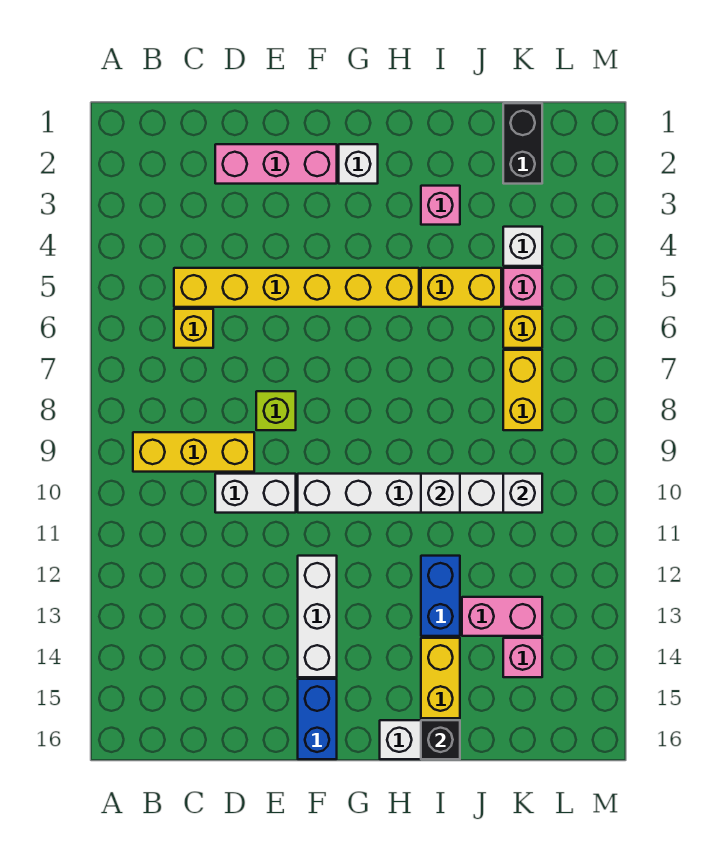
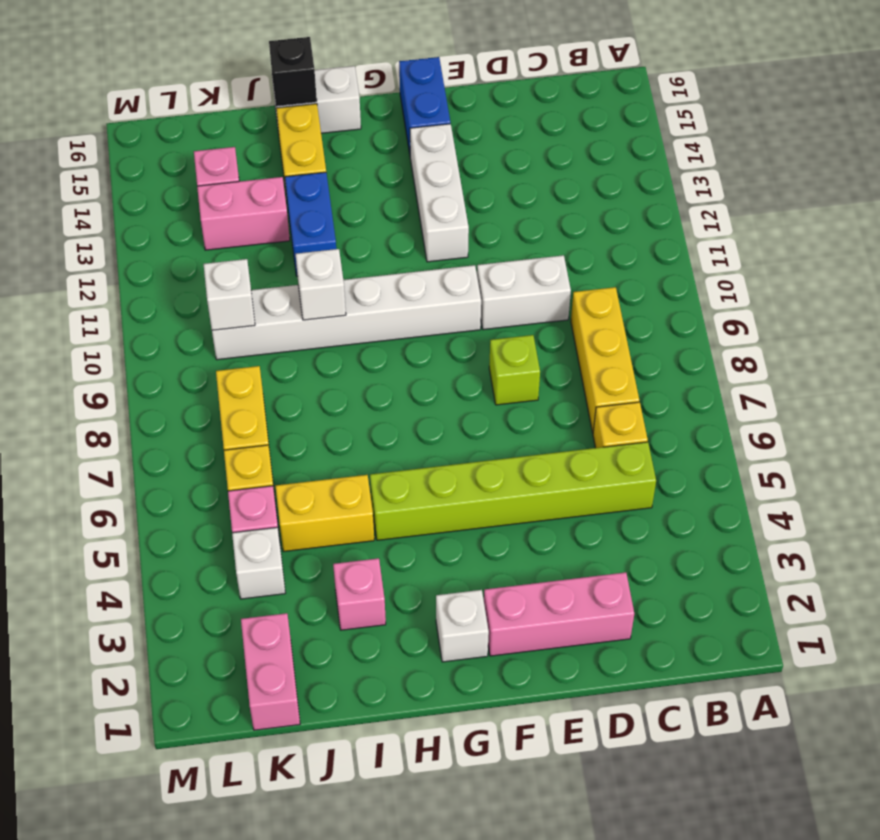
yellow brick B9:D9 level 1 -> yellow brick C7:C9 level 1
yellow brick C5:H5 level 1 -> lime brick C5:H5 level 1
black brick K1:K2 level 1 -> pink brick K1:K2 level 1

